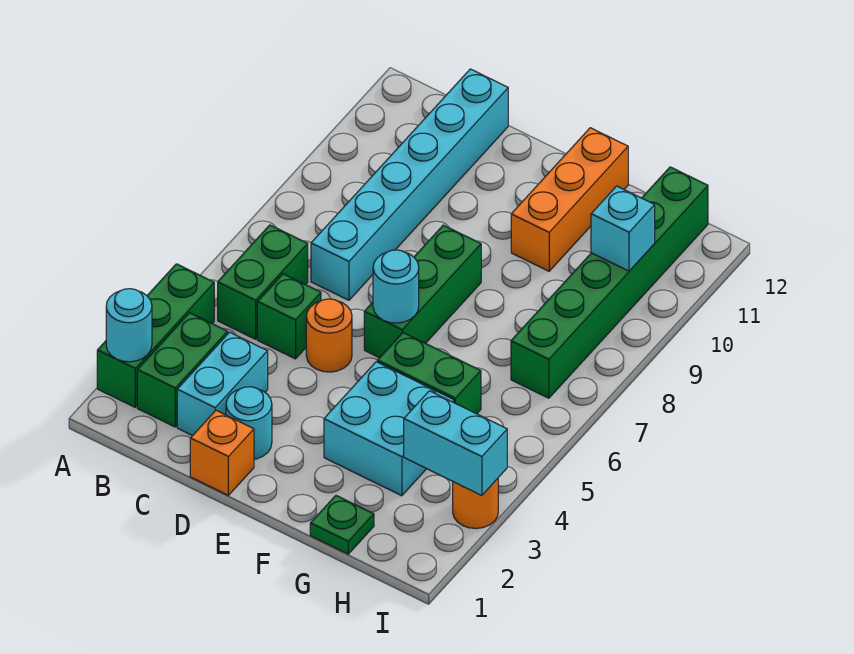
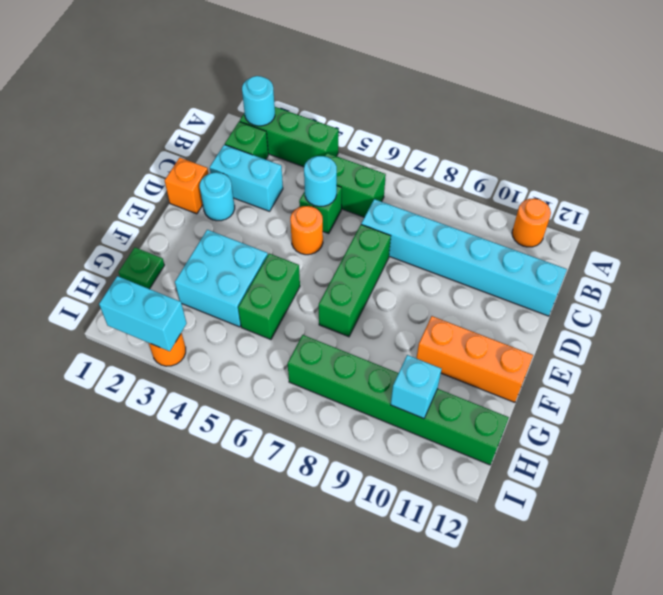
none -> orange round brick A11 level 1
green brick B2:B3 level 1 -> green brick B2 level 1
green brick E6:E8 level 1 -> green brick D7:F7 level 1
cyan round brick E6 level 2 -> cyan round brick C5 level 2
cyan brick H3:I3 level 2 -> cyan brick I2:I3 level 2

